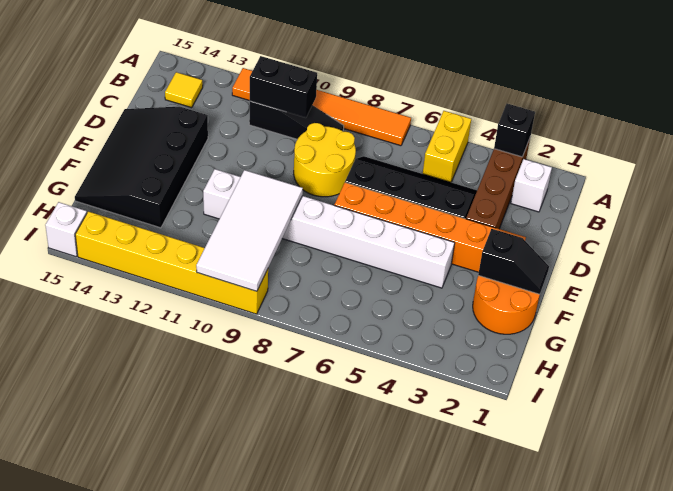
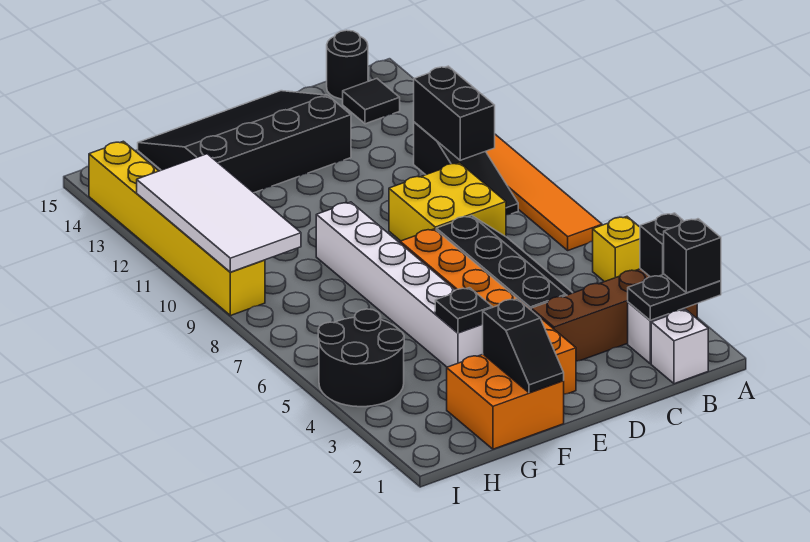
none -> black plate A2:B2 level 2
none -> black brick A2 level 3
yellow brick A5:B5 level 1 -> yellow brick A5 level 1
yellow tile B14 level 1 -> black tile B14 level 1
none -> black round brick B15 level 1
yellow round brick C8:D9 level 1 -> yellow brick C8:D9 level 1
orange round brick F1:G2 level 1 -> orange brick F1:G2 level 1
white brick F4:F11 level 1 -> white brick F4:F9 level 1
none -> black plate F4 level 2
white tile F9:I10 level 2 -> white tile H9:I12 level 2
none -> black round brick H4:I5 level 1
white brick I15 level 1 -> white brick B1 level 1

